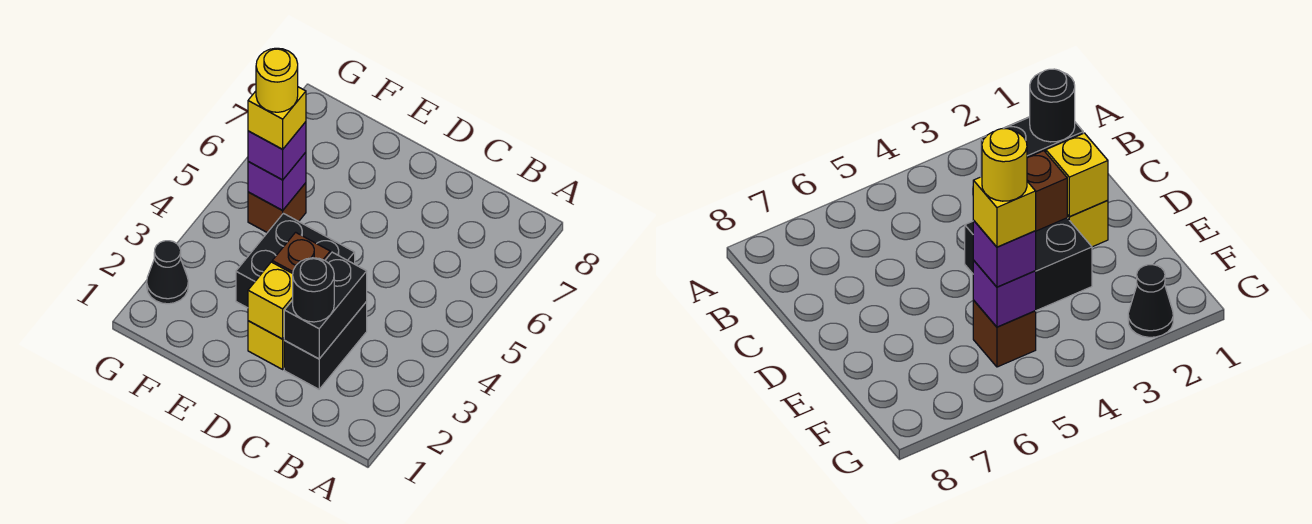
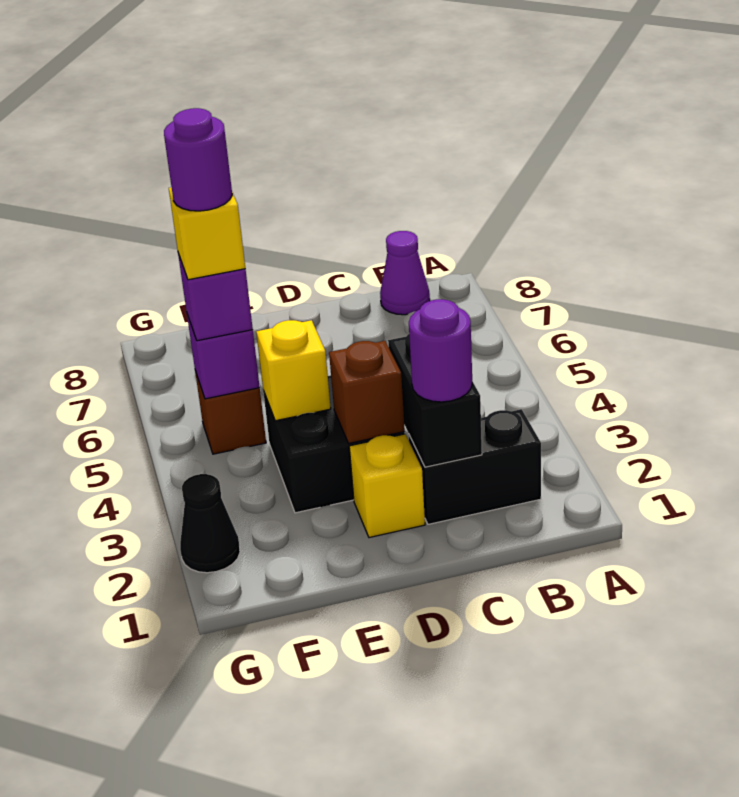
none -> purple cone B8 level 1
black brick C2:C3 level 1 -> black brick B2:C2 level 1
black round brick C2 level 3 -> purple round brick C2 level 3
yellow brick D2 level 2 -> yellow brick E4 level 2
yellow round brick F5 level 5 -> purple round brick F5 level 5

